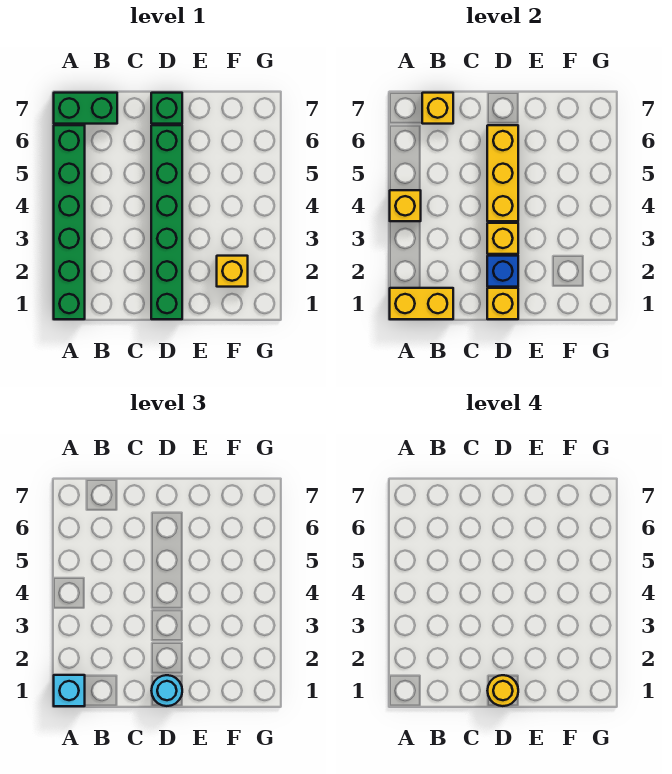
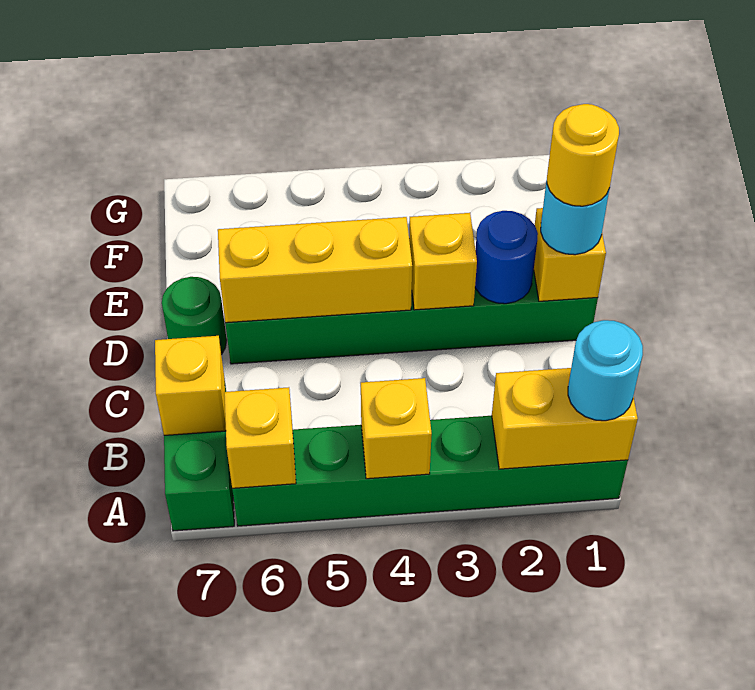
yellow brick A1:B1 level 2 -> yellow brick A1:A2 level 2
cyan brick A1 level 3 -> cyan round brick A1 level 3
blue brick D2 level 2 -> blue round brick D2 level 2
green brick D7 level 1 -> green round brick D7 level 1
yellow brick F2 level 1 -> yellow brick A6 level 2

